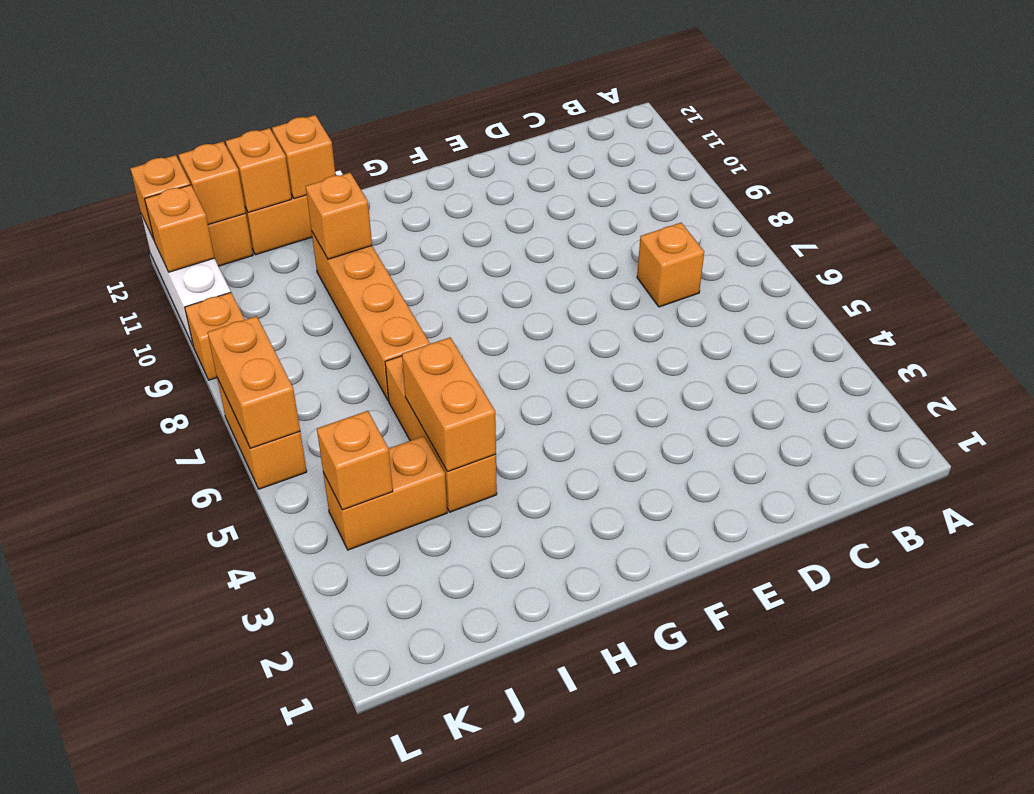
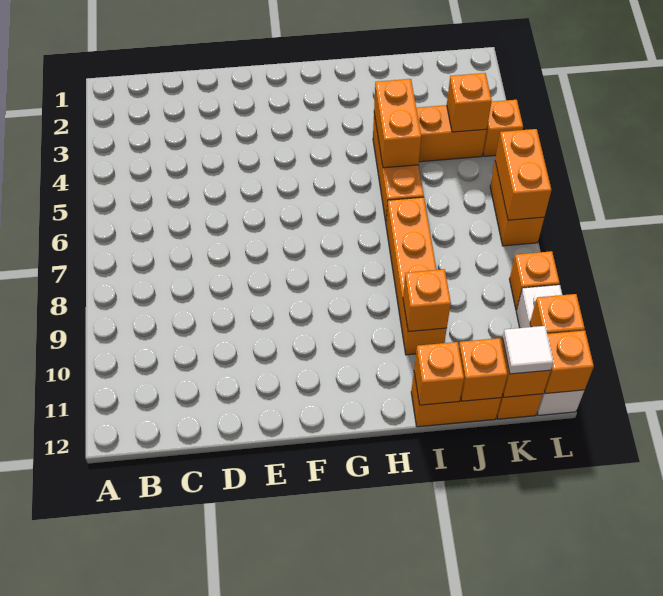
orange brick C7 level 1 -> orange brick L4 level 1
none -> white tile K12 level 3

